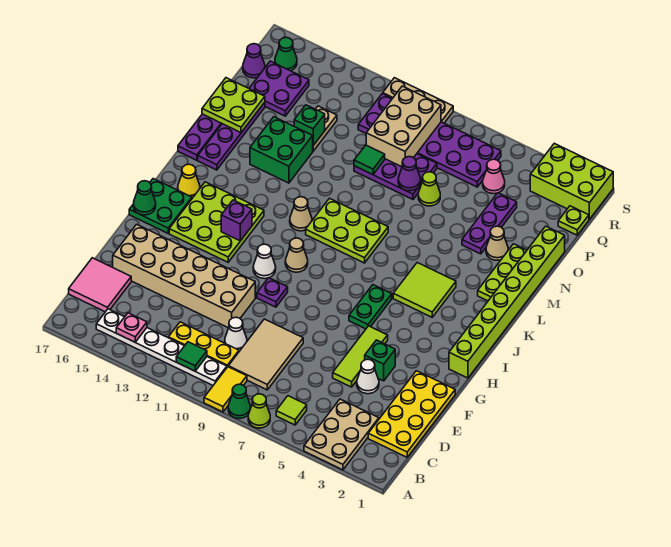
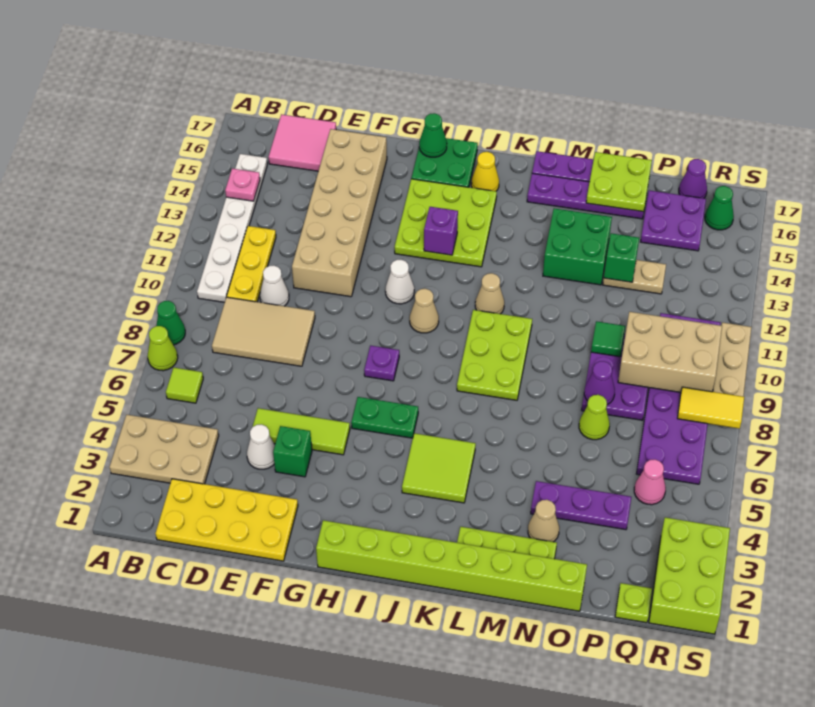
yellow tile A9:B9 level 1 -> yellow tile R8:S8 level 2
green tile B11 level 2 -> none
purple plate G10 level 1 -> purple plate H8 level 1

